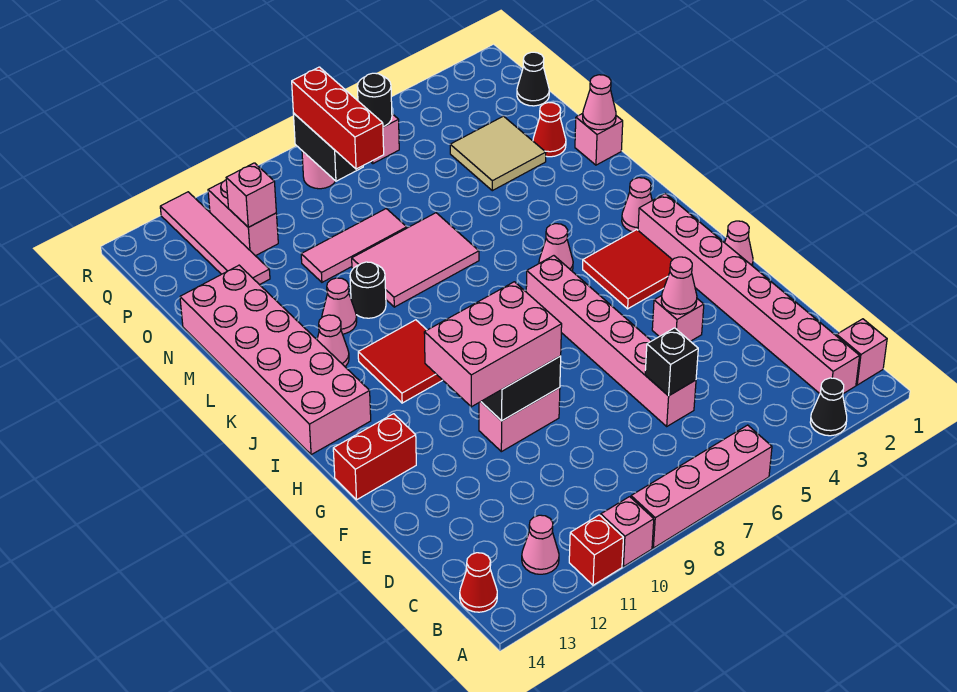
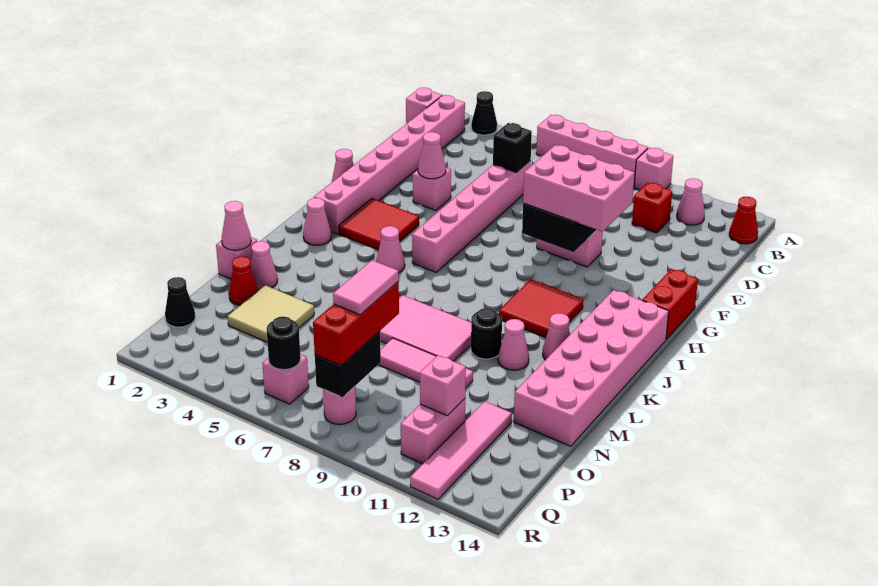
red brick A11 level 1 -> red brick C11 level 1
red brick G13:G14 level 1 -> red brick G14:H14 level 1
none -> pink cone M2 level 1
none -> pink tile O8:P8 level 4

